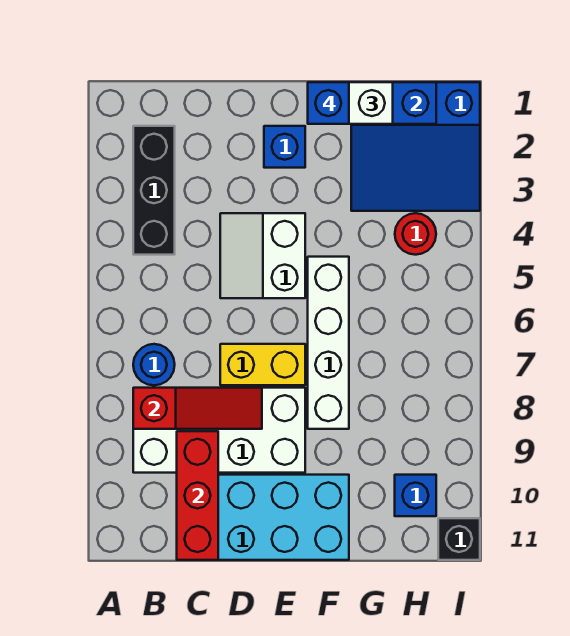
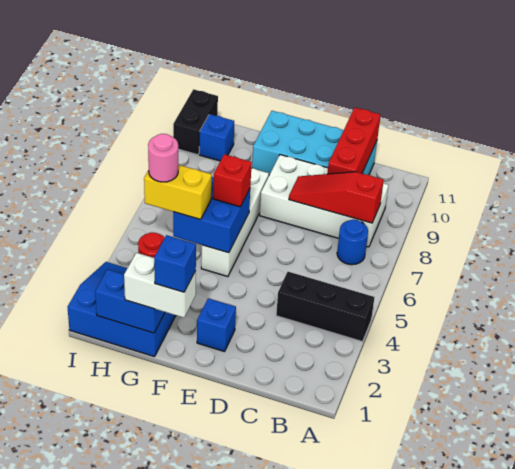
black brick B2:B4 level 1 -> black brick A4:C4 level 1
white slope D4:E5 level 1 top E -> none
yellow brick D7:E7 level 1 -> yellow brick G5:H5 level 3
none -> blue brick F5:G6 level 2
none -> red brick F6 level 3
none -> pink round brick H5 level 4
black brick I11 level 1 -> black brick I10:I11 level 1

